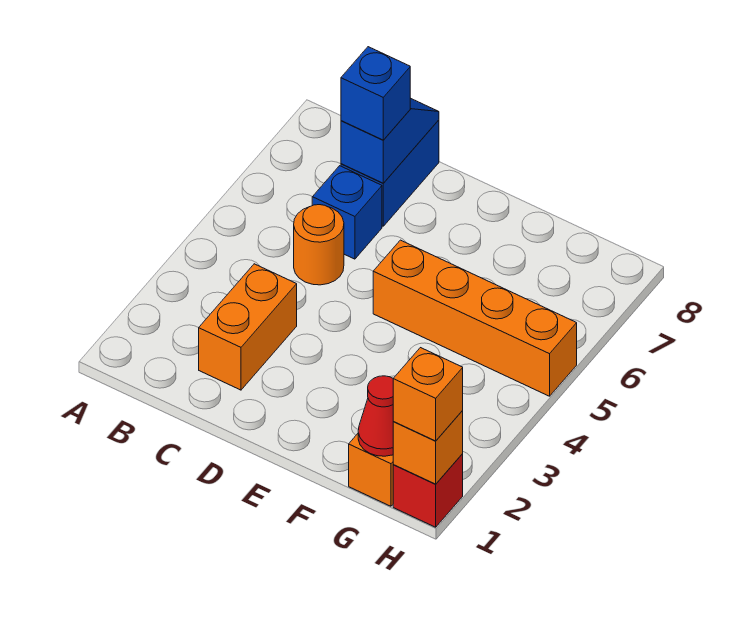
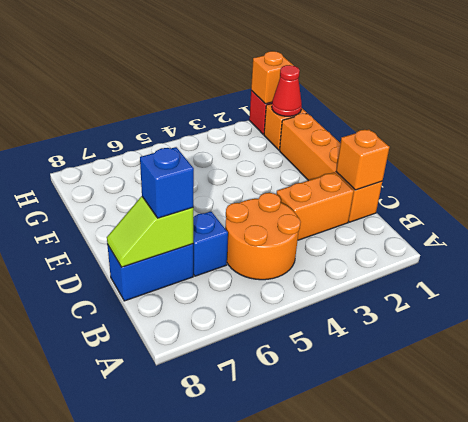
orange round brick C5 level 1 -> orange round brick B4:C5 level 1
blue slope C7:C8 level 2 top 7 -> lime slope C7:C8 level 2 top 7
orange brick E5:H5 level 1 -> orange brick C1:F1 level 1
orange brick H1 level 3 -> orange brick C1 level 2

